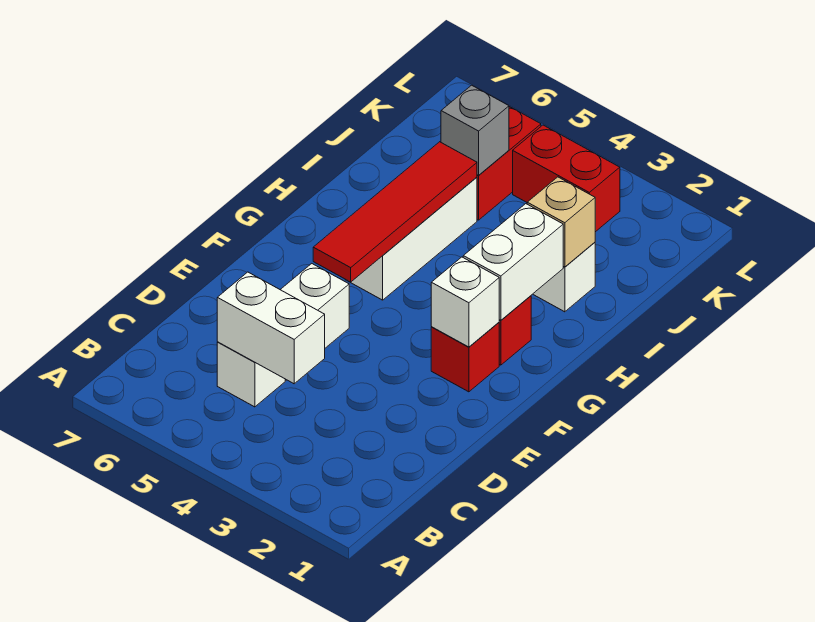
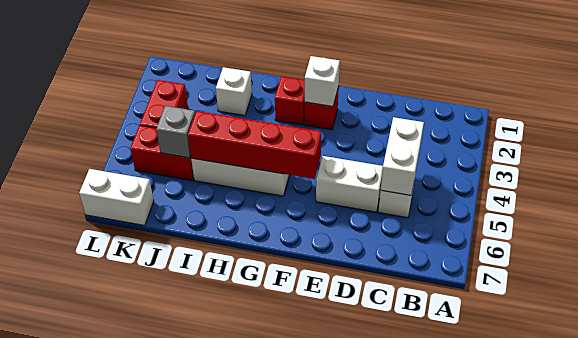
red tile F5:I5 level 2 -> red brick F5:I5 level 2
white brick G2:H2 level 2 -> white brick K7:L7 level 1
tan brick I2 level 2 -> none

